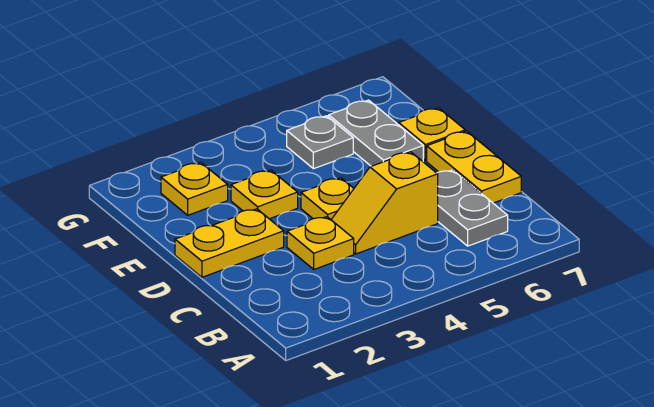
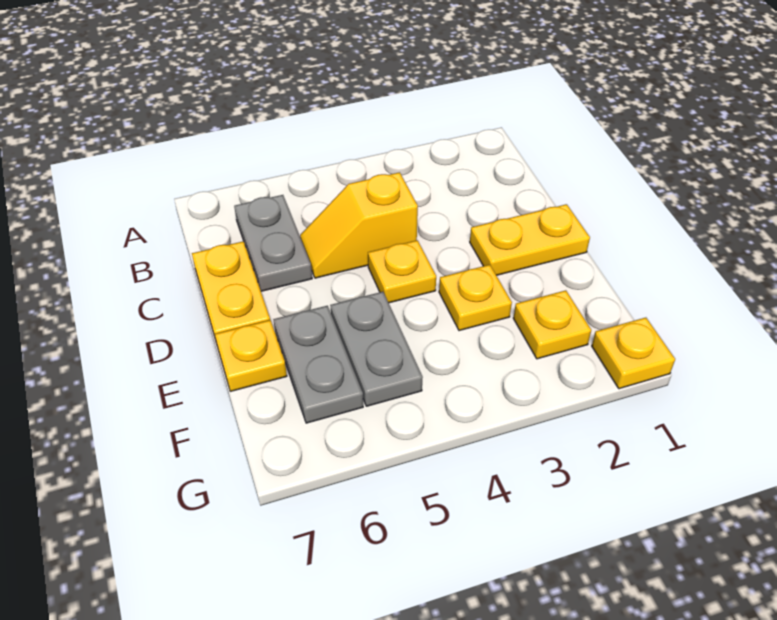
yellow plate C3 level 1 -> yellow plate G1 level 1
yellow slope C4:C5 level 1 top 5 -> yellow slope C4:C5 level 1 top 4
grey plate F5 level 1 -> grey plate E5:F5 level 1

